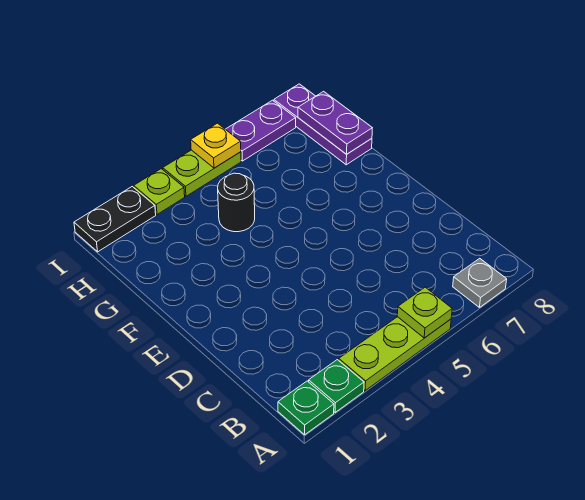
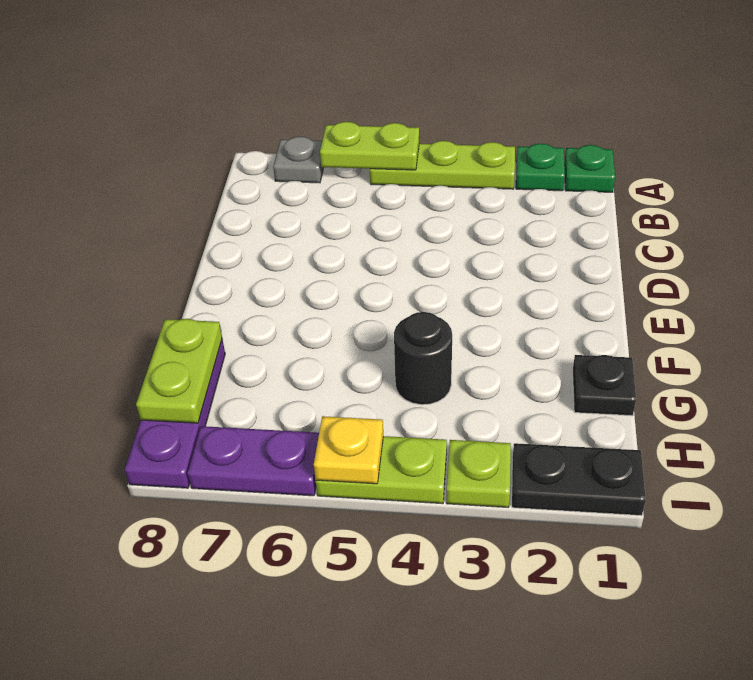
lime plate A5 level 2 -> lime plate A5:A6 level 2
none -> black plate G1 level 1
purple plate G8:H8 level 2 -> lime plate G8:H8 level 2

